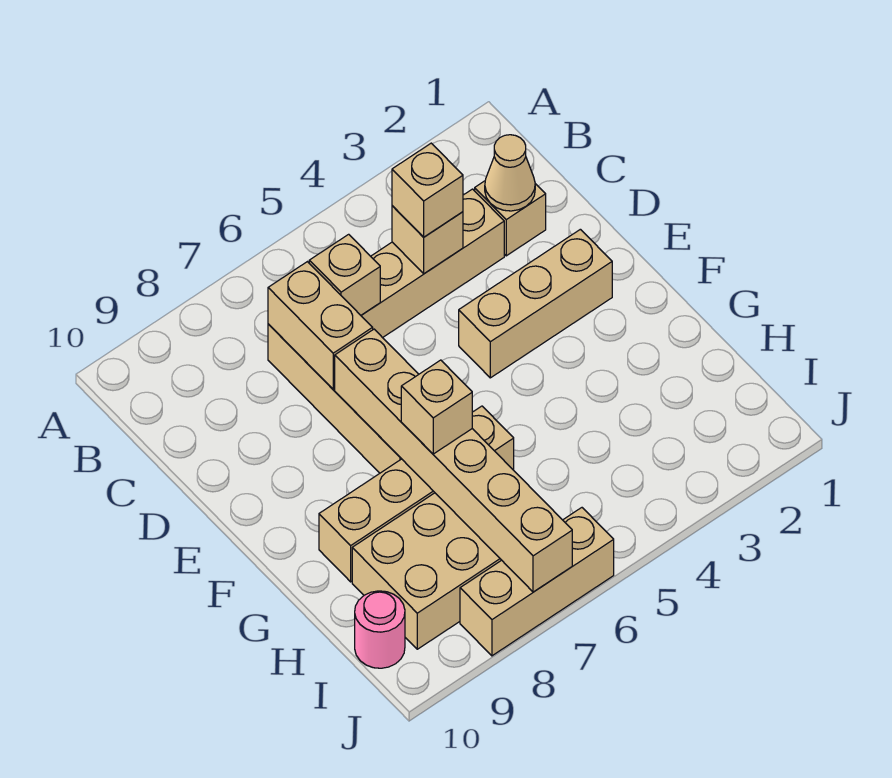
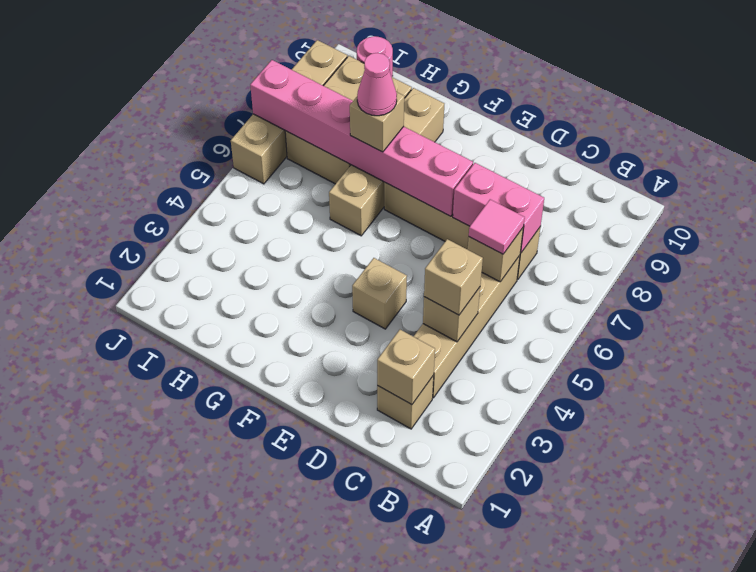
tan cone C2 level 2 -> tan brick C2 level 2
none -> pink tile C6 level 3
tan brick C7:D7 level 2 -> pink brick C7:D7 level 2
tan brick E2:E4 level 1 -> tan brick E4 level 1
tan brick E7:J7 level 2 -> pink brick E7:J7 level 2
none -> pink cone G7 level 4
tan brick J6:J8 level 1 -> tan brick J6:J9 level 1

